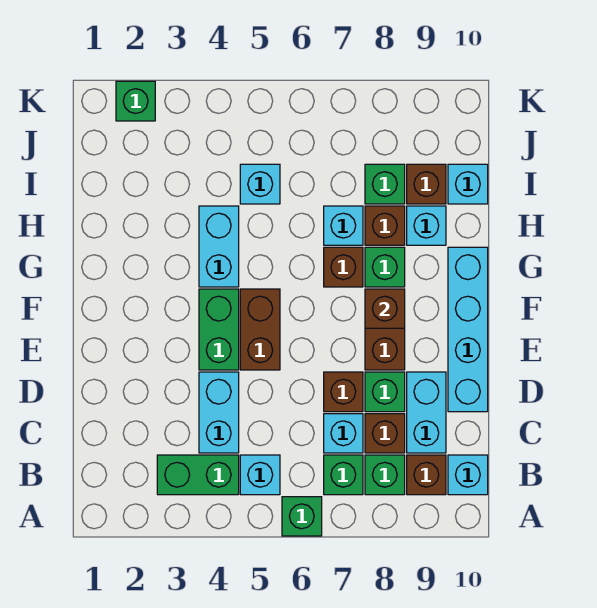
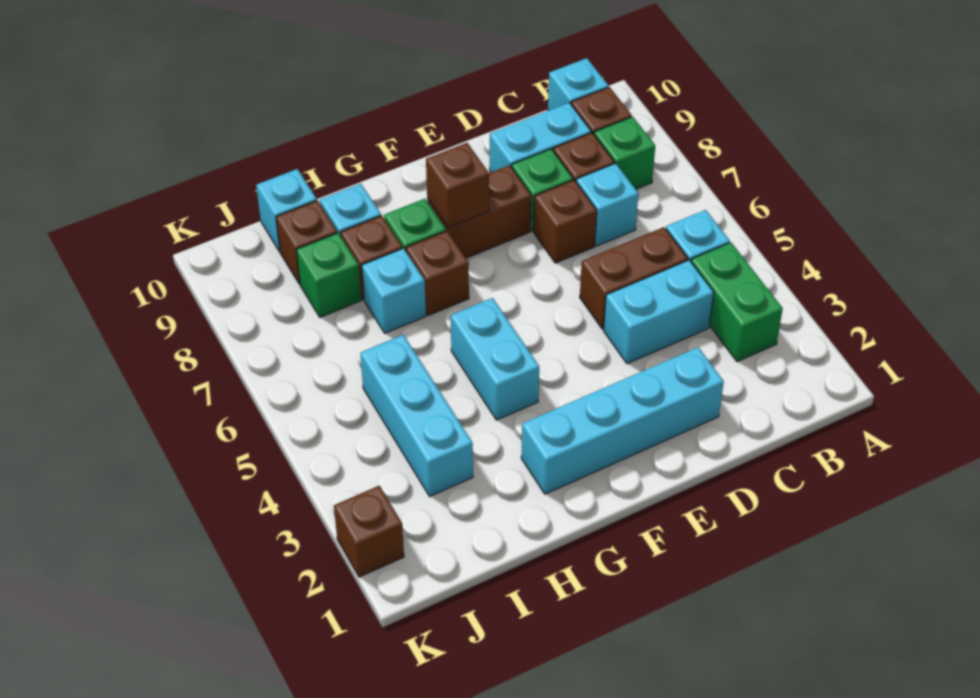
green brick A6 level 1 -> none
green brick B7 level 1 -> none
cyan brick D10:G10 level 1 -> cyan brick D2:G2 level 1
green brick E4:F4 level 1 -> none
brown brick E5:F5 level 1 -> brown brick C5:D5 level 1
cyan brick G4:H4 level 1 -> cyan brick G4:G5 level 1
cyan brick I5 level 1 -> cyan brick I3:I5 level 1
green brick K2 level 1 -> brown brick K2 level 1

